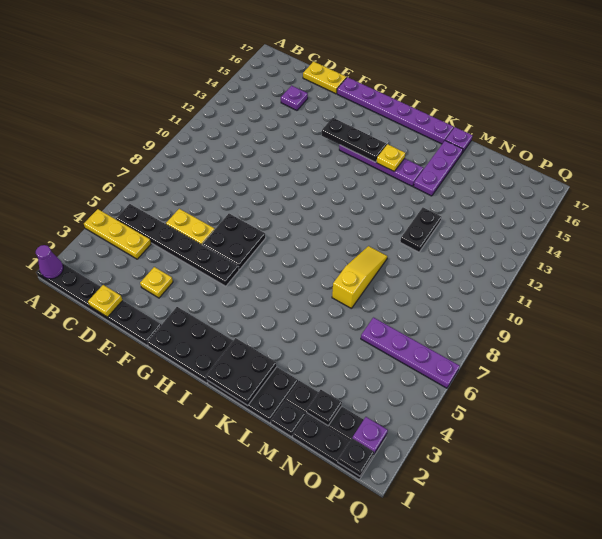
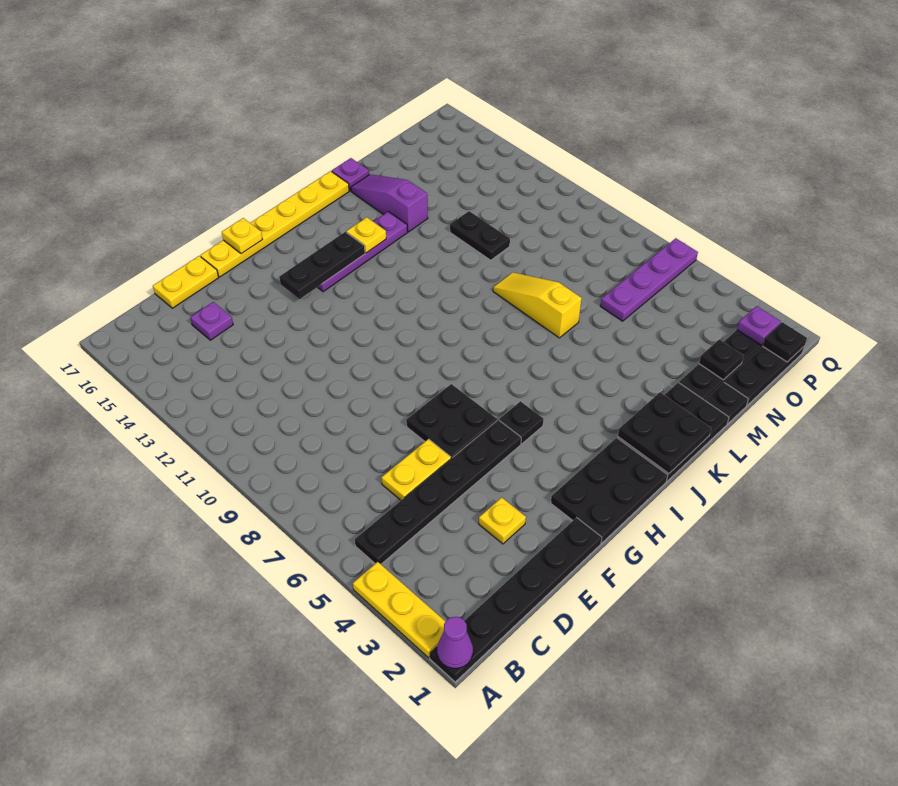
yellow plate A4:C4 level 1 -> yellow plate A2:A4 level 1
yellow plate D1 level 2 -> yellow plate G17 level 2
purple plate F17:K17 level 1 -> yellow plate F17:K17 level 1
none -> black plate H5 level 1
purple plate L14:L16 level 1 -> purple slope L14:L16 level 1 top 14

